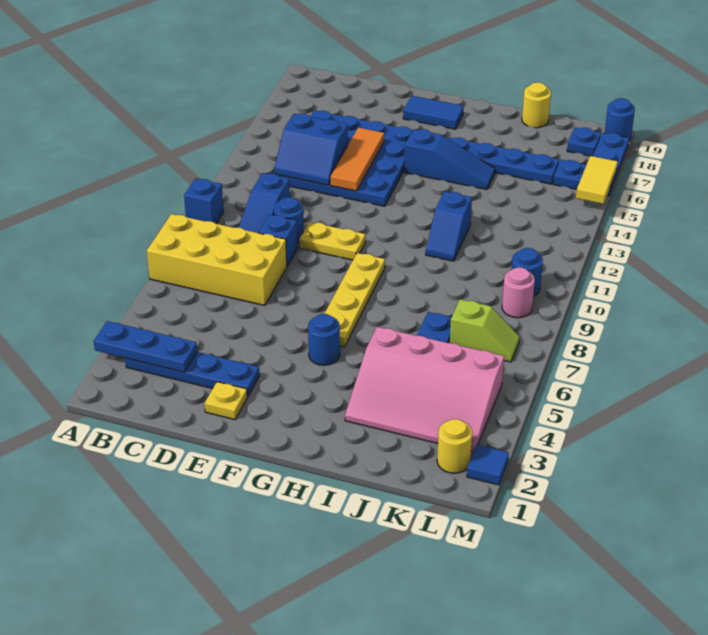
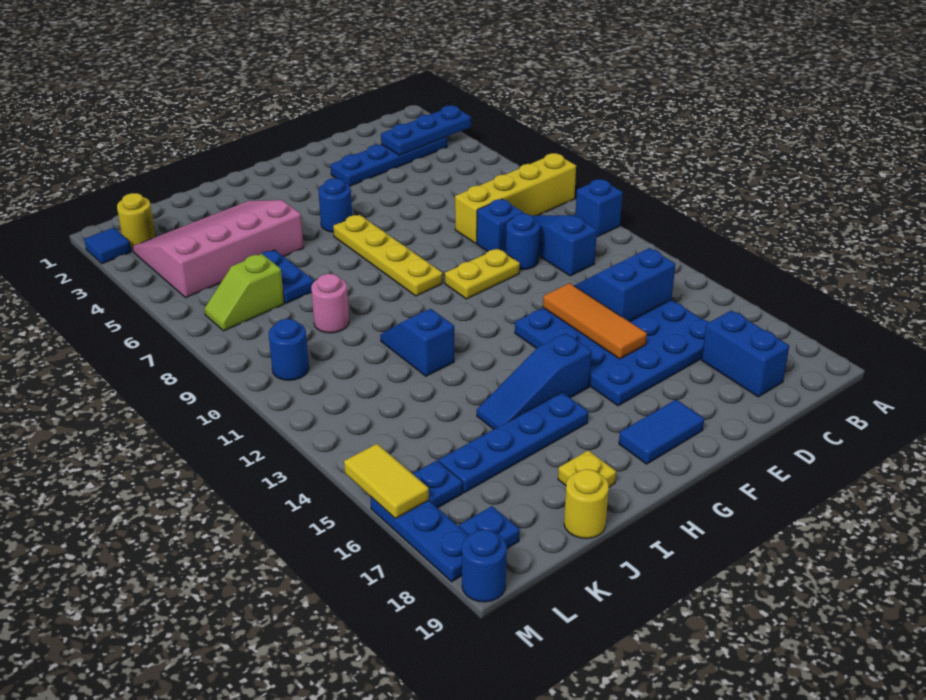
yellow brick A7:D8 level 1 -> yellow brick A8:D8 level 1
none -> blue brick C17:C18 level 1
yellow plate E2 level 1 -> yellow plate I18 level 1
pink round brick L9 level 1 -> pink round brick J9 level 1

